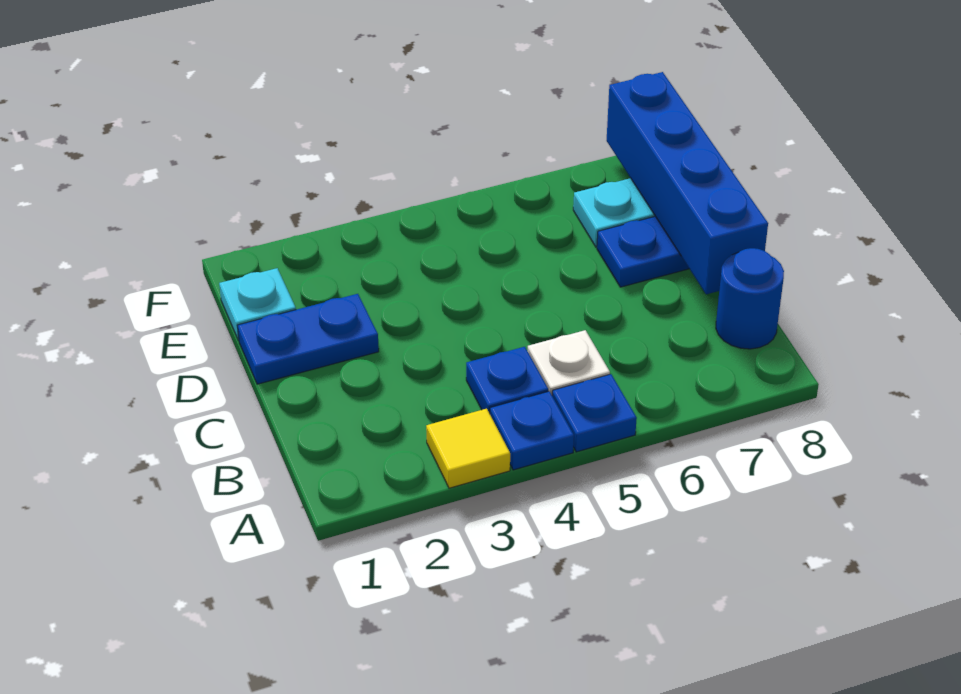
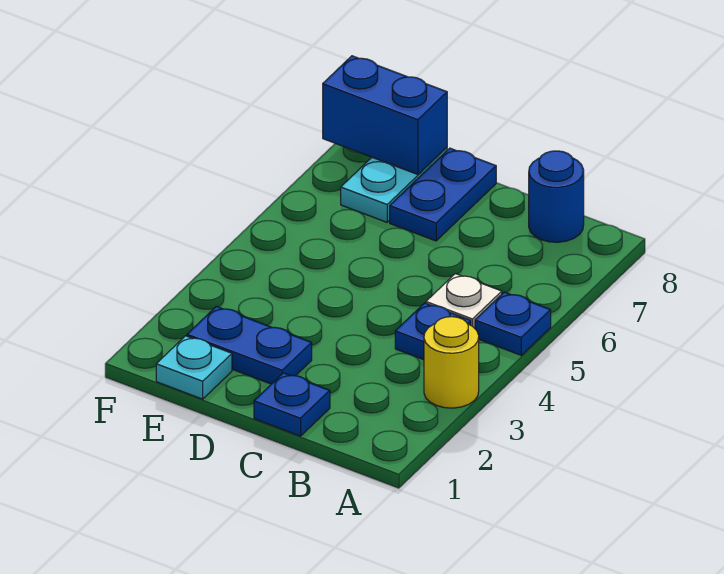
yellow tile A3 level 1 -> yellow round brick A3 level 1
blue plate A4 level 1 -> blue plate C1 level 1
blue brick C8:F8 level 2 -> blue brick E8:F8 level 2
blue plate D1:D2 level 1 -> blue plate D2:E2 level 1

